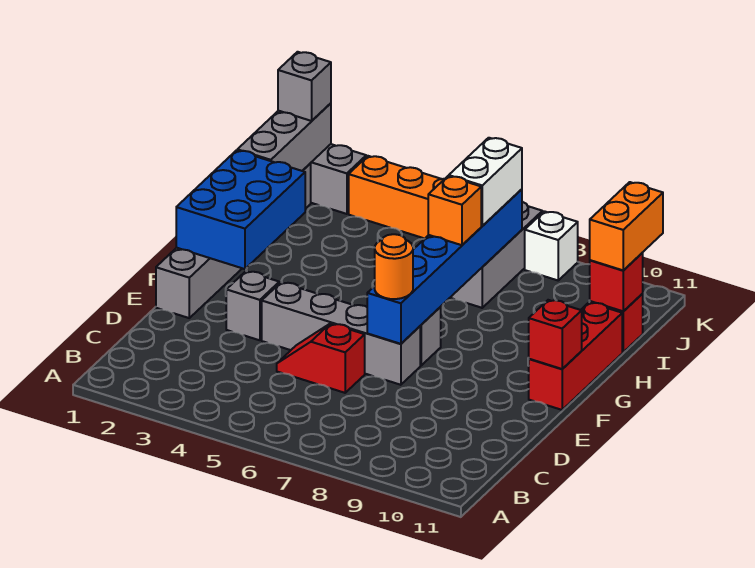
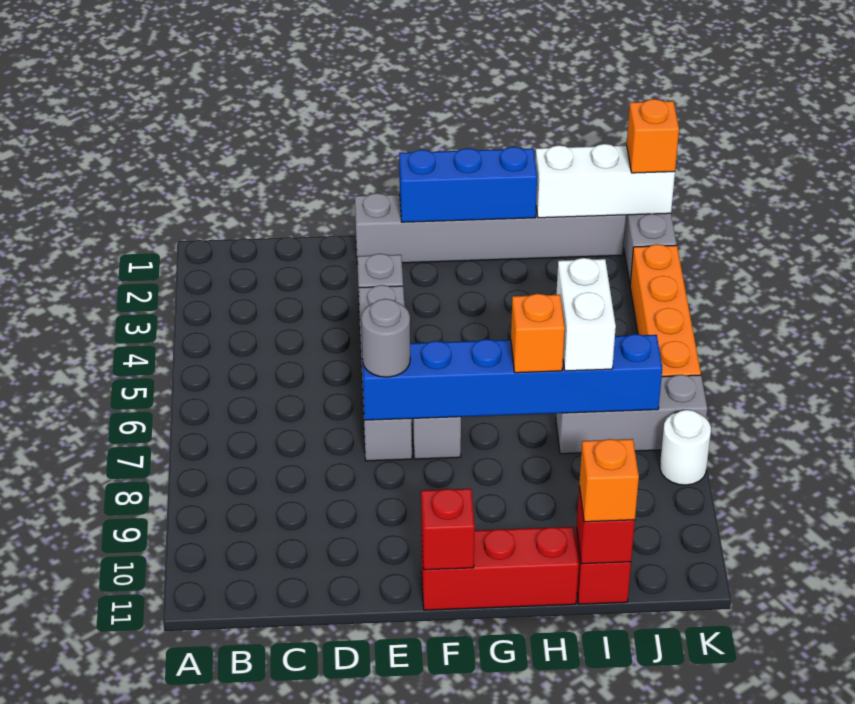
red slope D5:D6 level 1 top 6 -> none
orange round brick E7 level 3 -> grey round brick E7 level 3
blue brick F1:H2 level 2 -> blue brick F1:H1 level 2
grey brick I1:K1 level 2 -> white brick I1:K1 level 2
white brick I7:J7 level 3 -> white brick I6:I7 level 3
orange brick I11:J11 level 3 -> orange brick I11 level 3
grey brick K1 level 3 -> orange brick K1 level 3
white brick K8 level 1 -> white round brick K8 level 1

